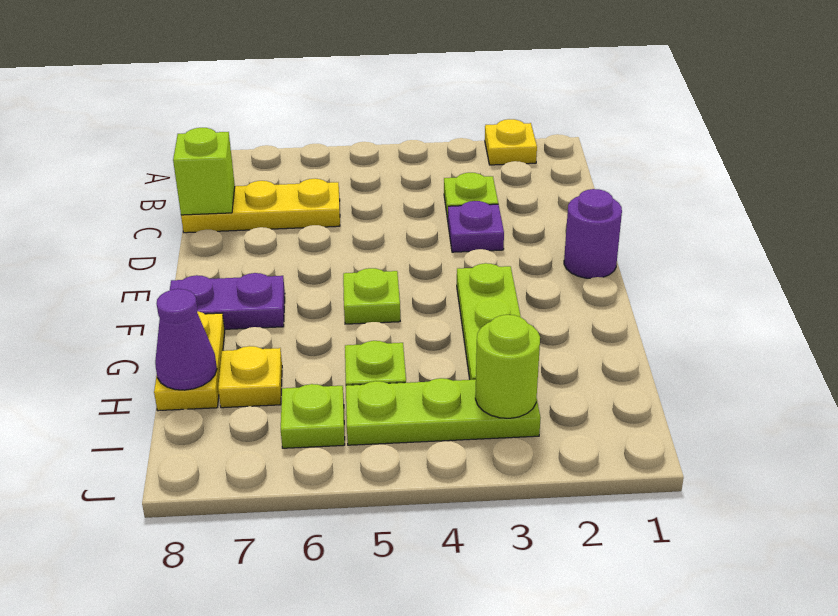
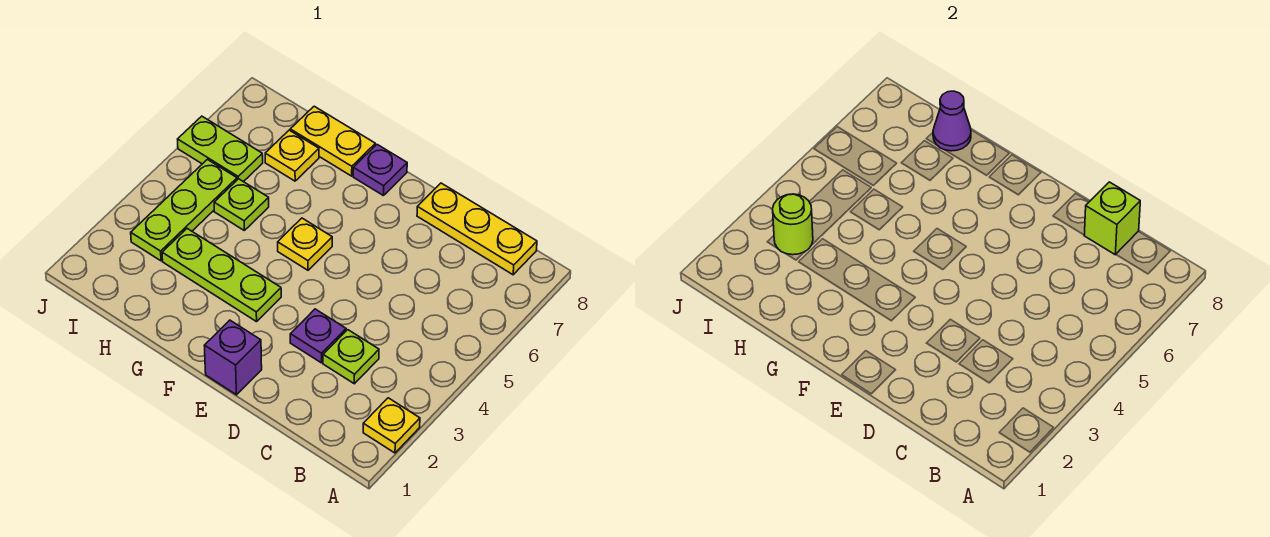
yellow plate C6:C8 level 1 -> yellow plate B8:D8 level 1
purple round brick E1 level 1 -> purple brick E1 level 1
lime plate F5 level 1 -> yellow plate F5 level 1
purple plate F7:F8 level 1 -> purple plate F8 level 1
lime plate I6 level 1 -> lime plate I6:J6 level 1

